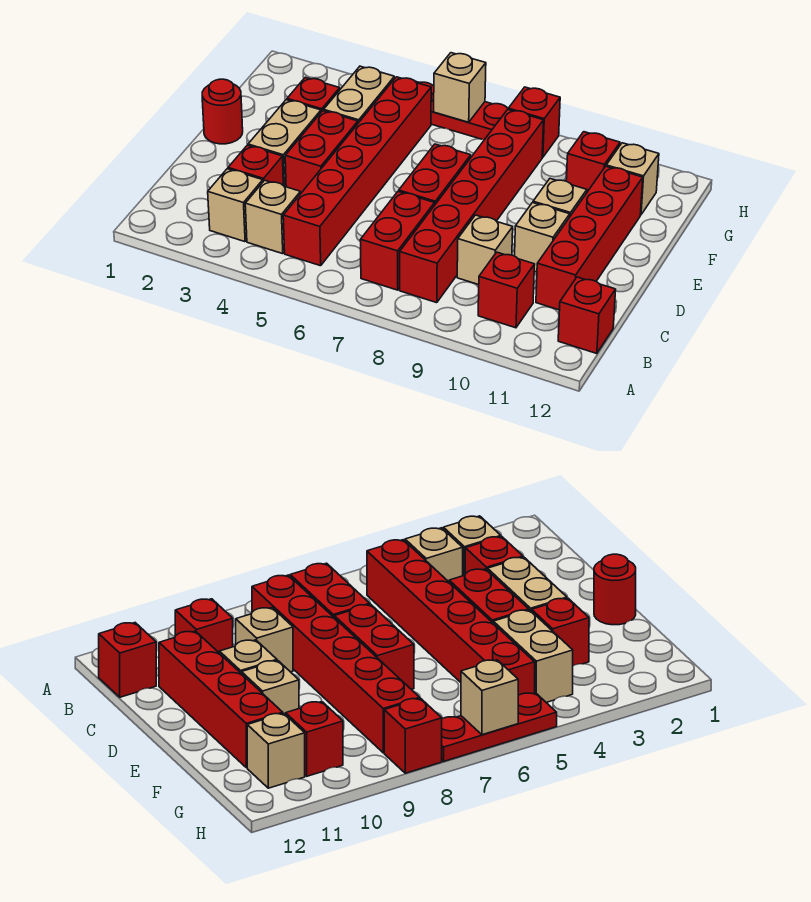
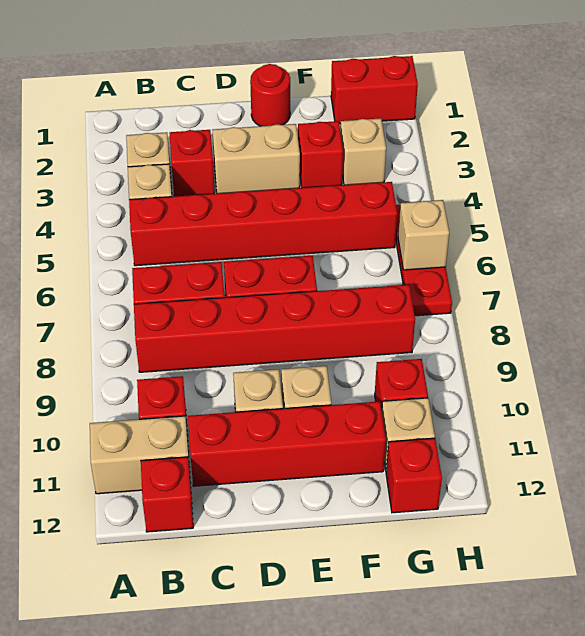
tan brick C9 level 1 -> tan brick G3 level 1
red brick D4:E4 level 1 -> red brick G1:H1 level 1
tan brick F4:G4 level 1 -> tan brick A11:B11 level 1
red brick H8 level 1 -> red brick G12 level 1

